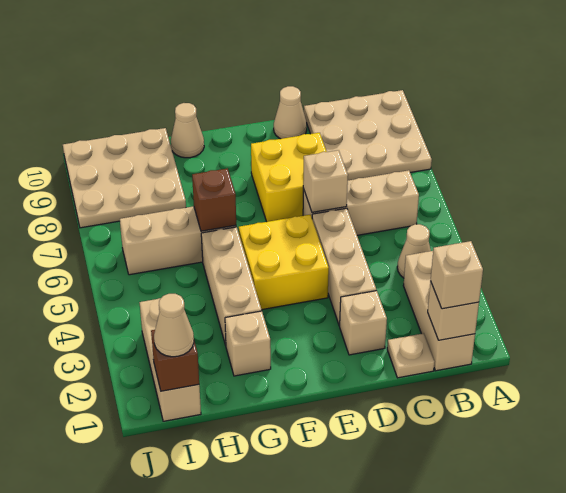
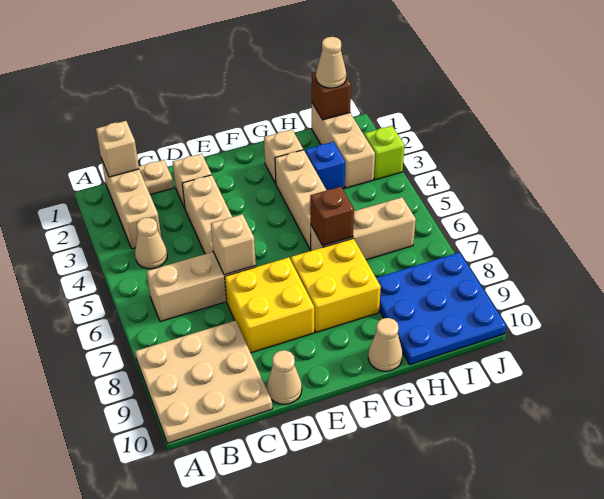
tan brick B1 level 3 -> none
yellow brick E4:F5 level 1 -> yellow brick F7:G8 level 1
none -> blue brick H3 level 1
tan plate H8:J10 level 1 -> blue plate H8:J10 level 1
none -> lime brick J3 level 1

